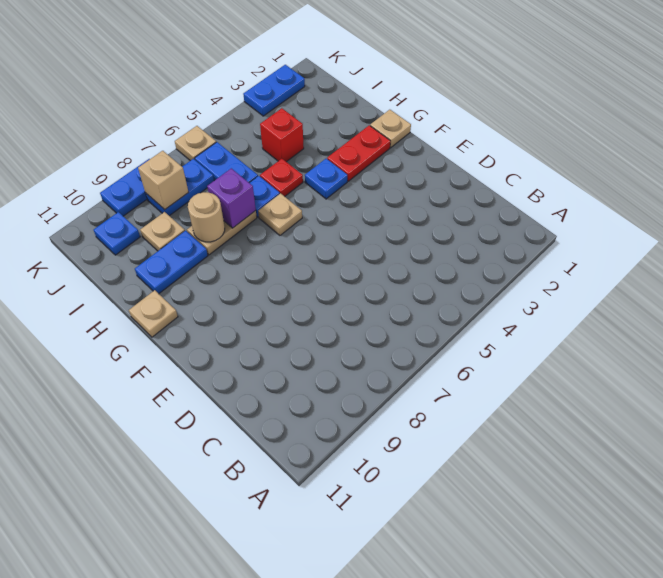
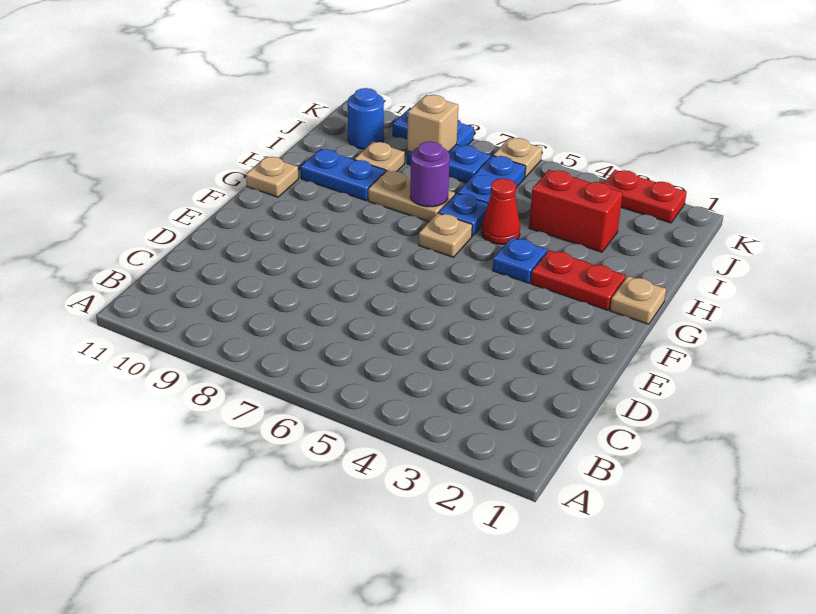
red plate H5 level 1 -> red cone H5 level 1
purple brick H7 level 2 -> purple round brick H7 level 2
tan round brick H8 level 2 -> none
red brick I4 level 1 -> red brick I3:I4 level 1
blue plate J10 level 1 -> blue round brick J10 level 1
blue plate K2:K3 level 1 -> red plate K2:K3 level 1

